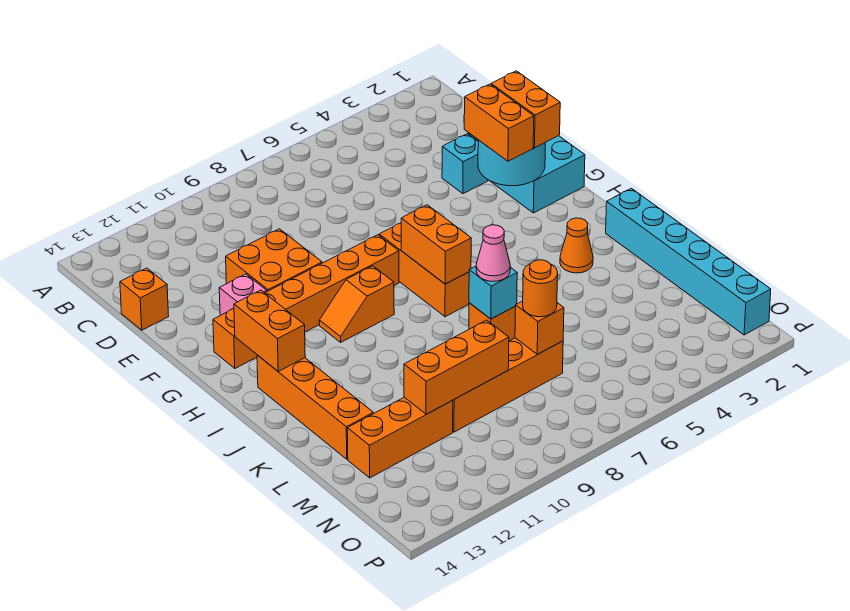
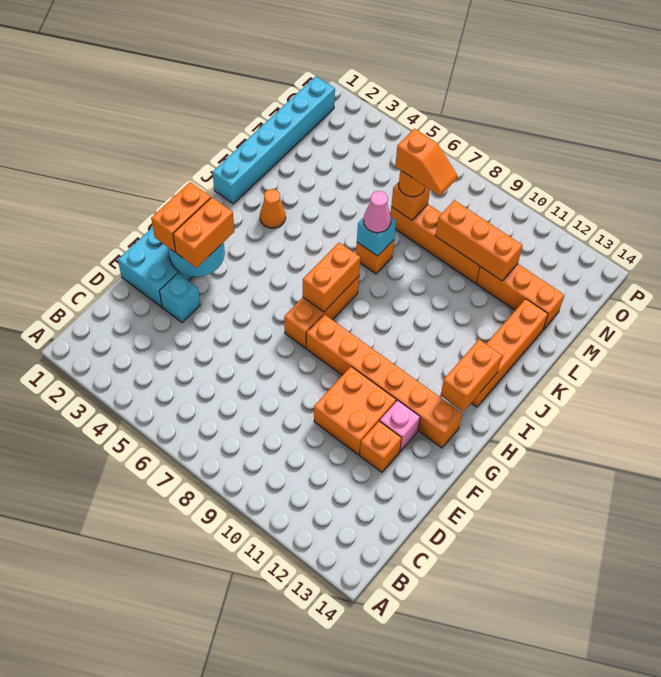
orange brick D14 level 1 -> orange brick E12 level 1
orange slope H9:H10 level 1 top 9 -> orange slope M7:M8 level 4 top 7

